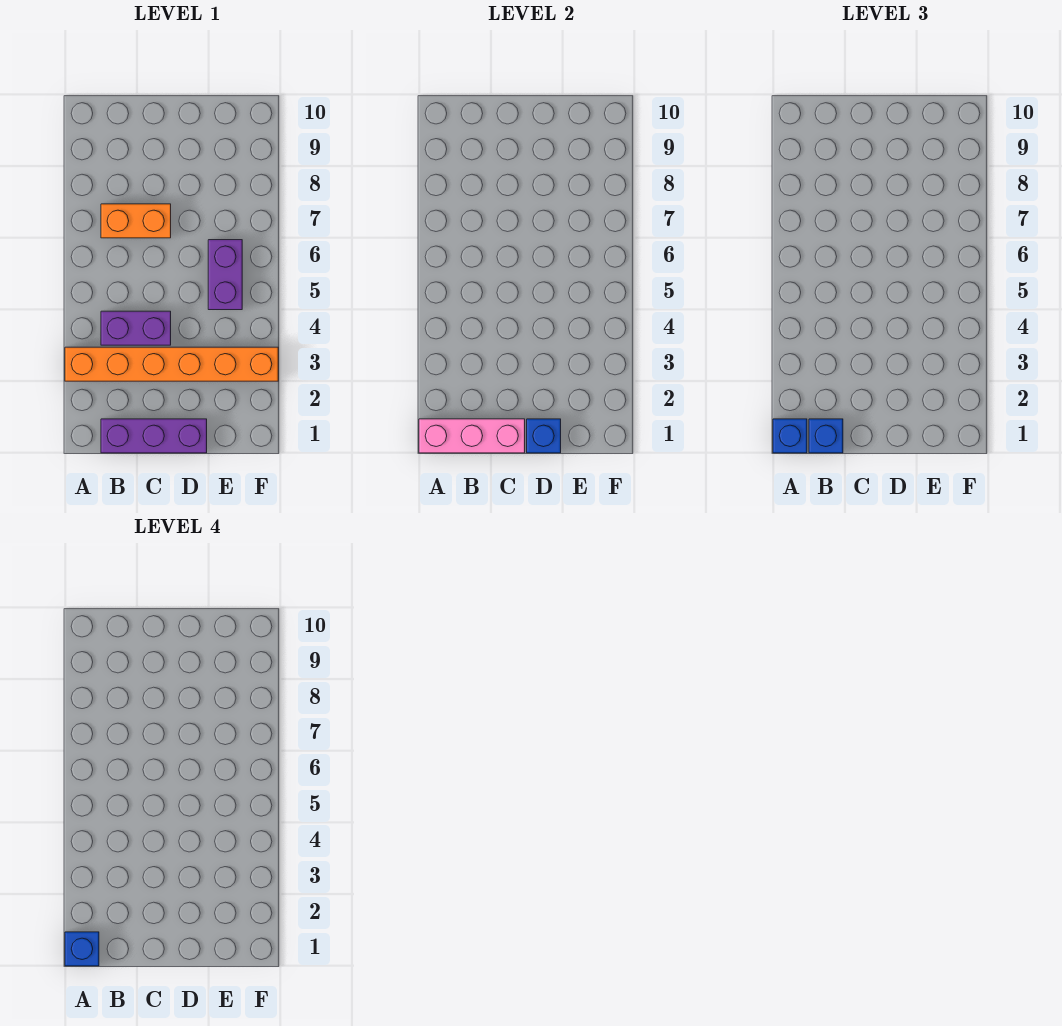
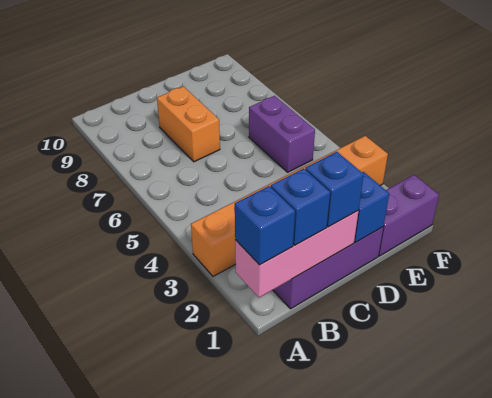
blue brick A1 level 4 -> blue brick C1 level 3
purple brick B4:C4 level 1 -> purple brick E1:F1 level 1
orange brick B7:C7 level 1 -> orange brick C7:C8 level 1

